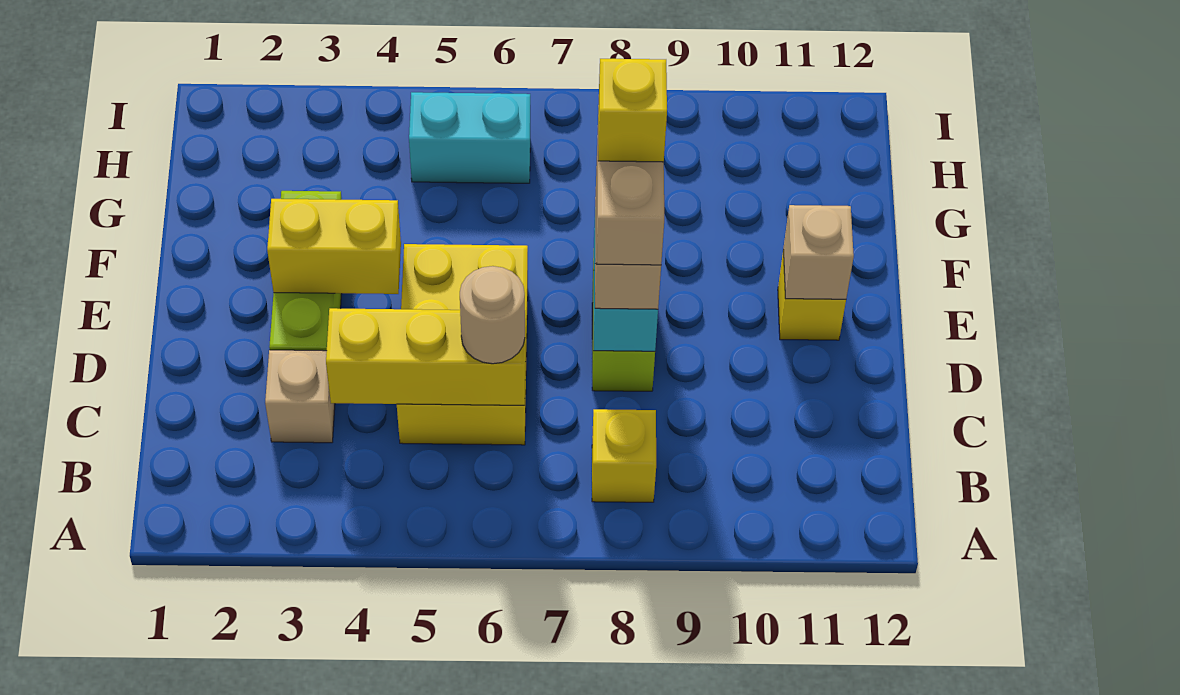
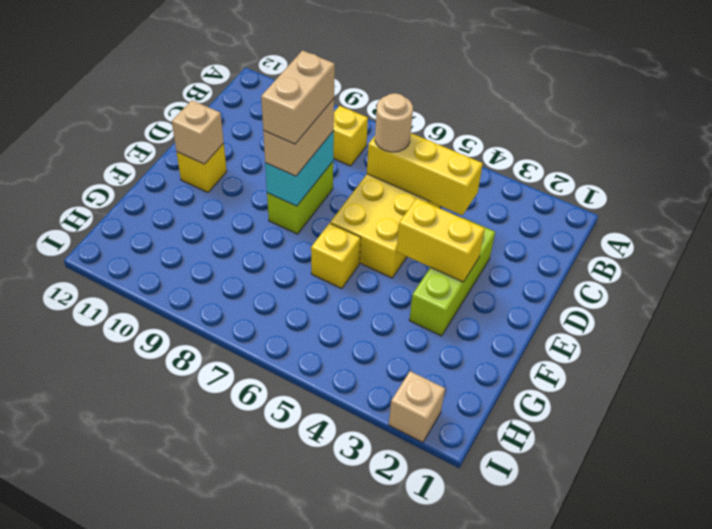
tan brick C3 level 1 -> tan brick I2 level 1
yellow brick E8 level 5 -> yellow brick F6 level 1
cyan brick H5:H6 level 1 -> none

